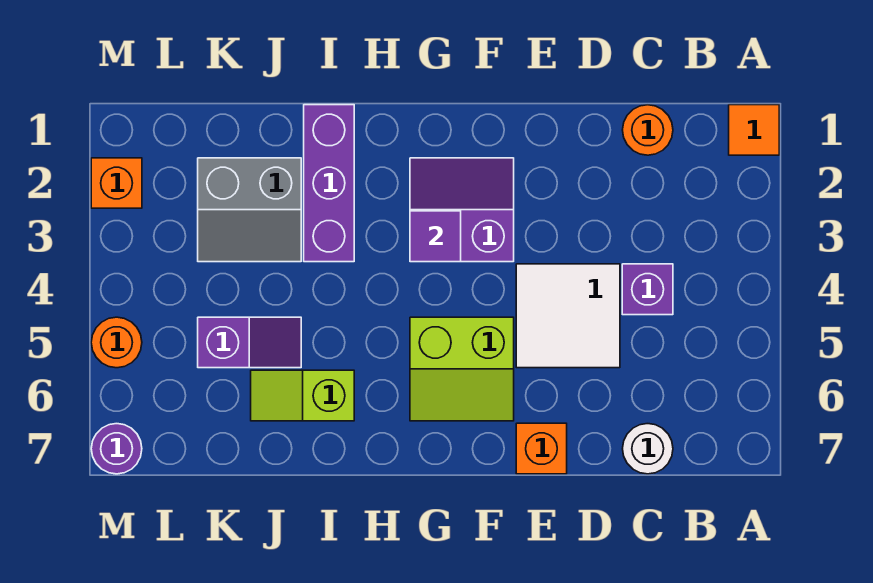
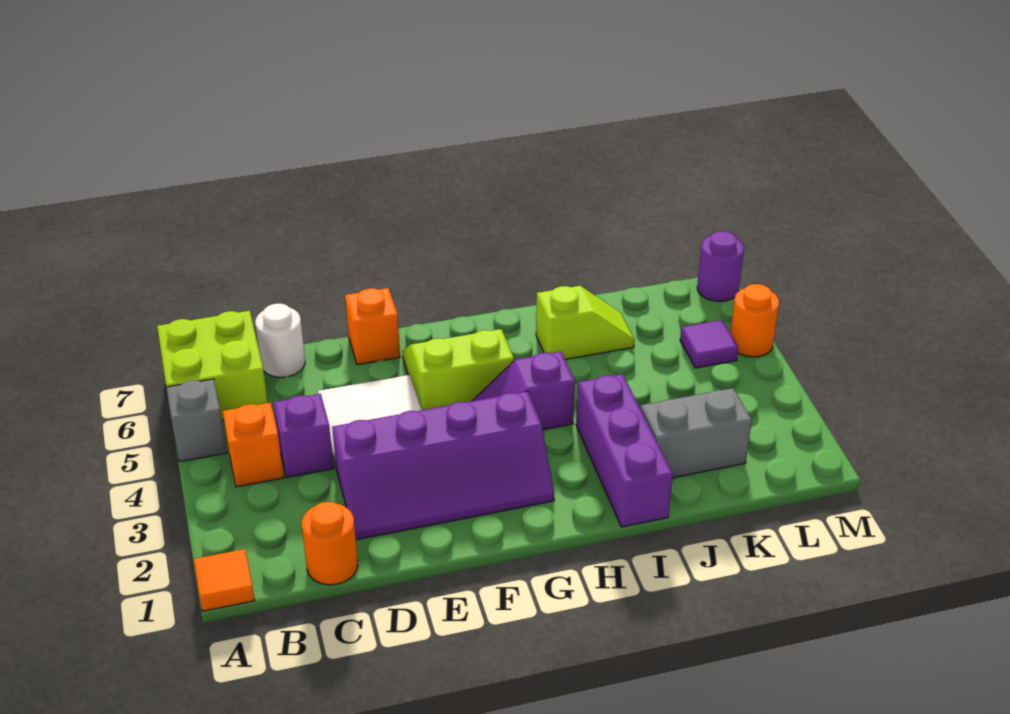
none -> grey brick A5 level 1
none -> lime brick A6:B7 level 1
purple slope F2:G3 level 1 top 3 -> purple slope D2:G3 level 1 top 3
purple tile G3 level 2 -> purple tile L5 level 1
purple slope J5:K5 level 1 top K -> purple slope G4:H4 level 1 top H
orange brick M2 level 1 -> orange brick B4 level 1

